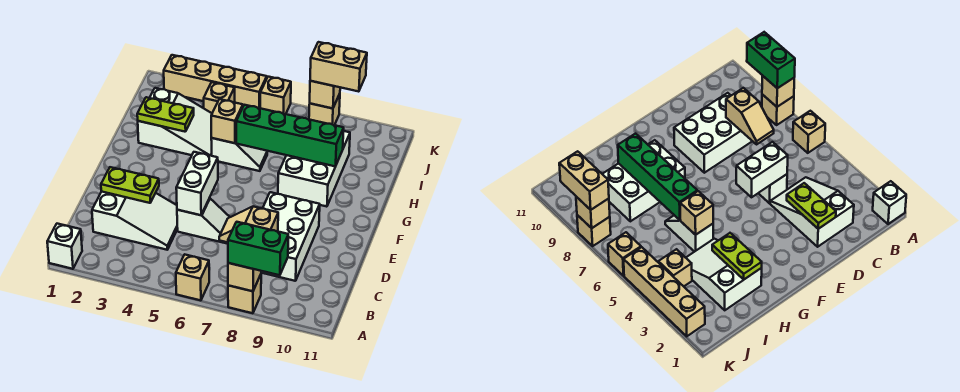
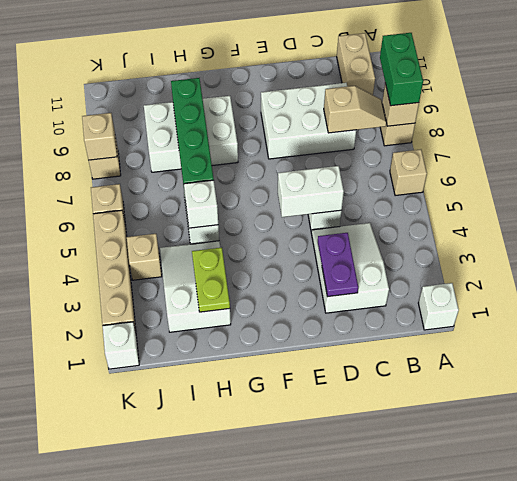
tan slope C7:C8 level 2 top 8 -> tan slope B8:C8 level 2 top C
lime plate D2:D3 level 2 -> purple plate D2:D3 level 2
tan brick H5 level 2 -> white brick H5 level 2
none -> white brick K1 level 1
tan brick K8:K9 level 3 -> tan brick B10:B11 level 1

